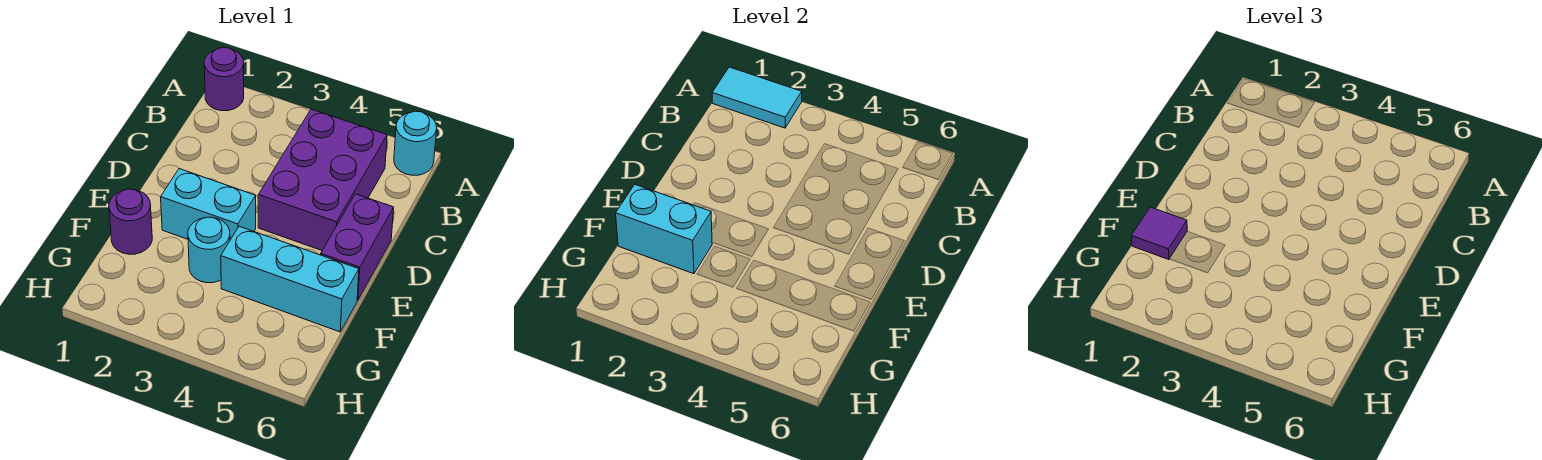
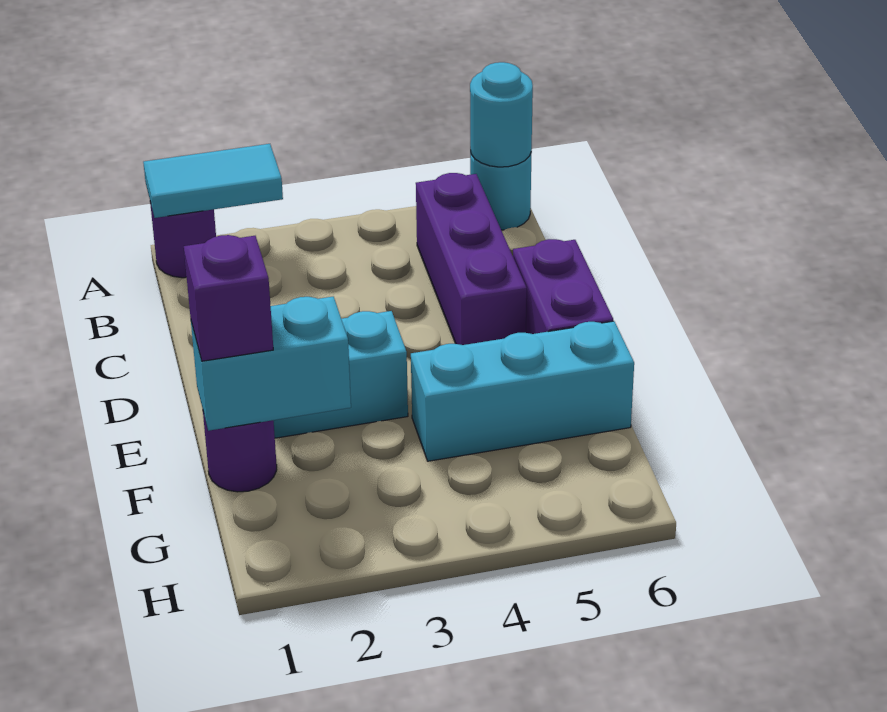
purple brick B4:D5 level 1 -> purple brick B5:D5 level 1
purple tile F1 level 3 -> purple brick F1 level 3
cyan round brick F3 level 1 -> cyan round brick A6 level 2

